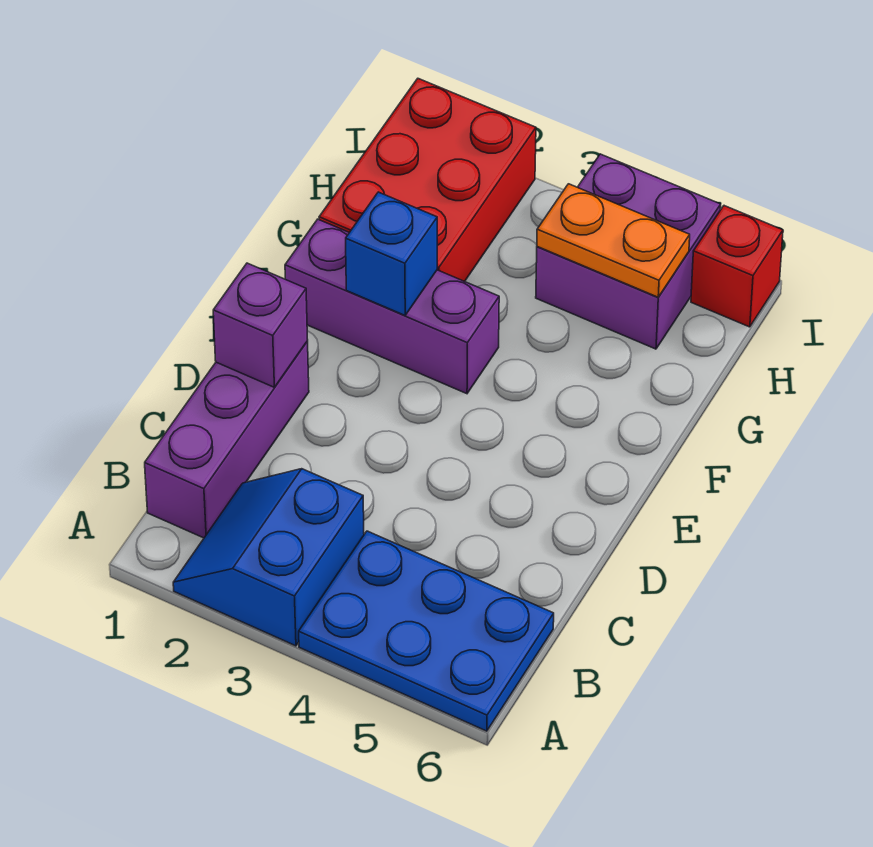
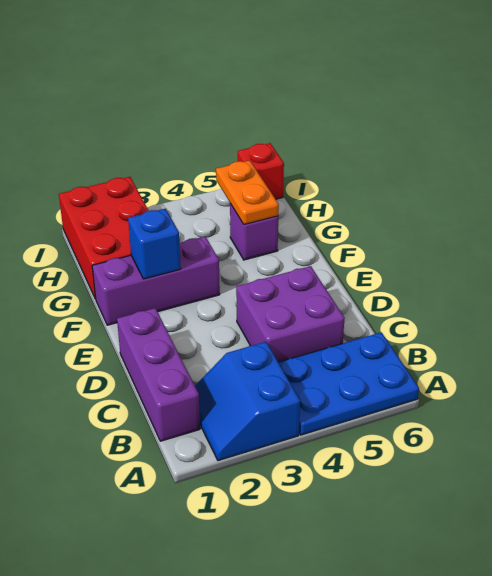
purple brick D1 level 2 -> purple brick G5 level 1
purple brick H4:I5 level 1 -> purple brick C4:D5 level 1
orange plate H4:H5 level 2 -> orange plate G5:H5 level 2

